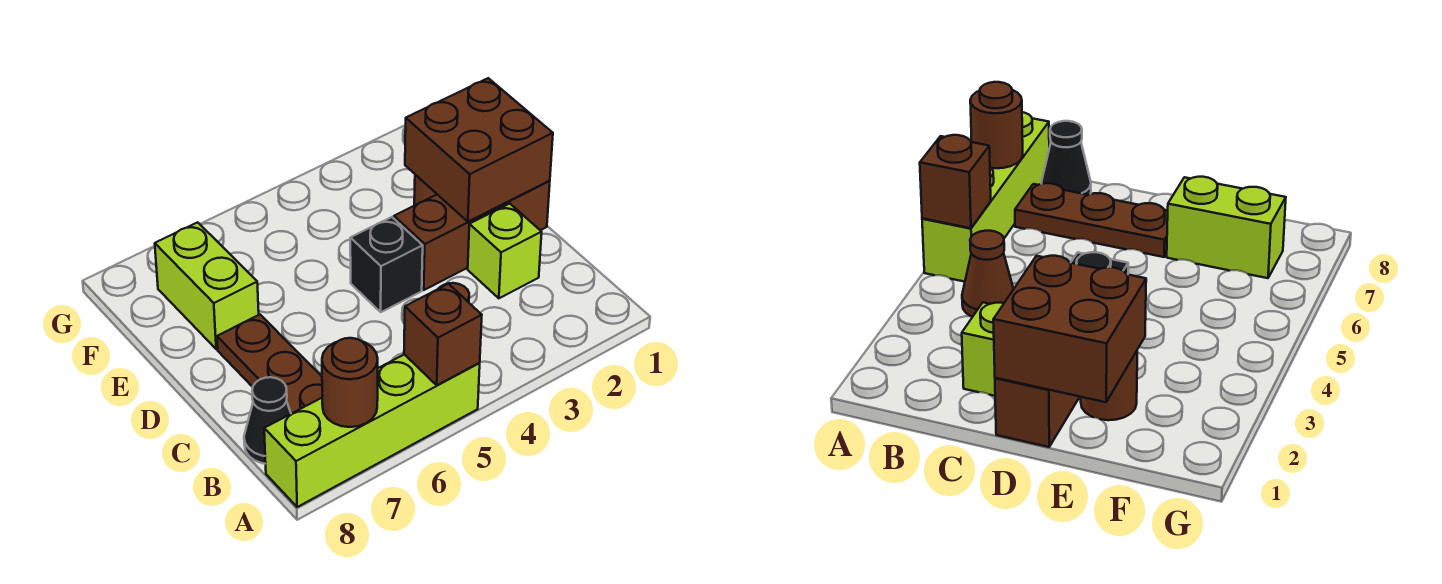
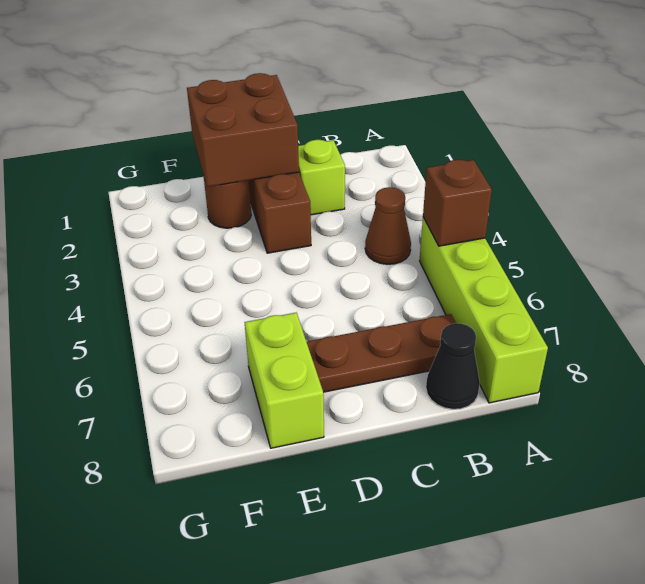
brown round brick A7 level 2 -> none
black brick D4 level 1 -> none
lime brick E7:F7 level 1 -> lime brick E7:E8 level 1

